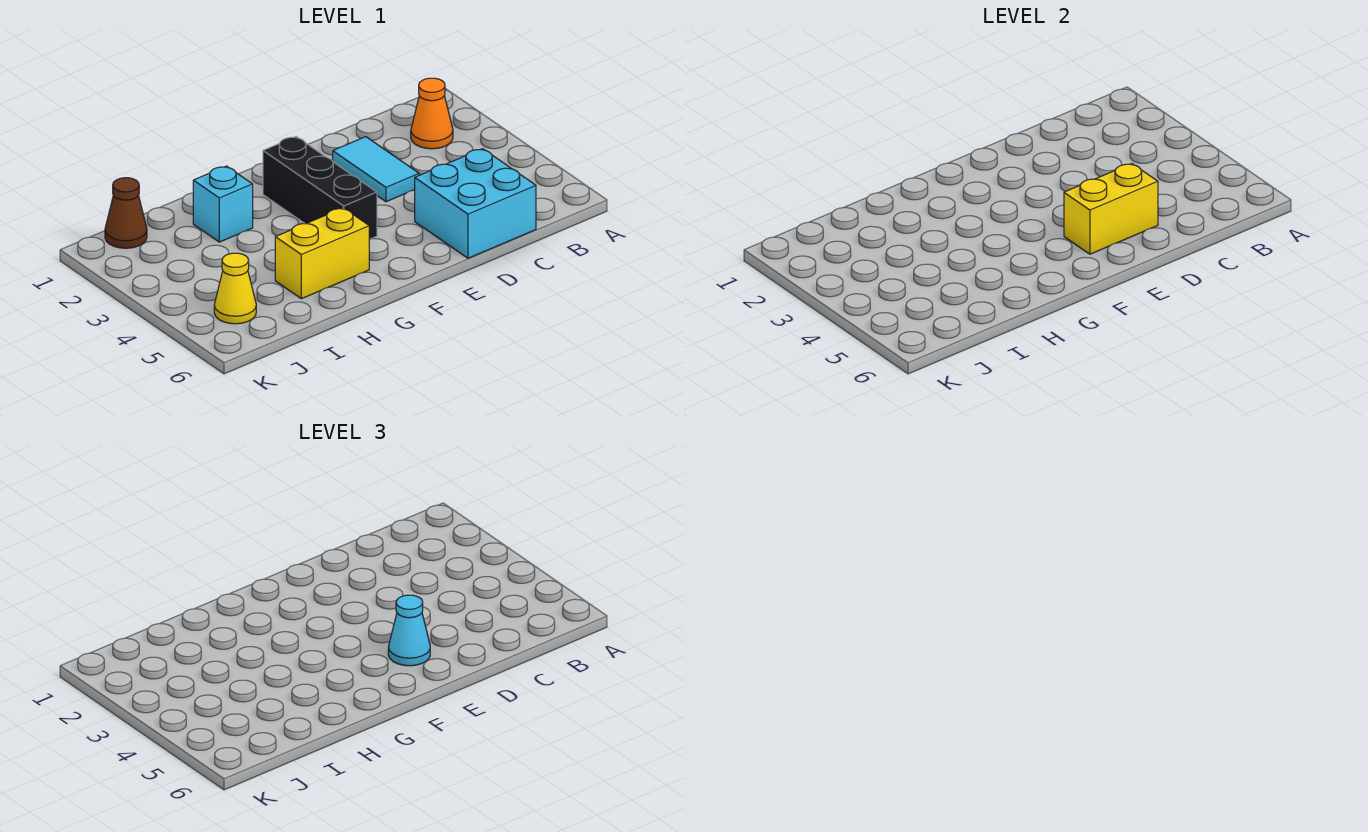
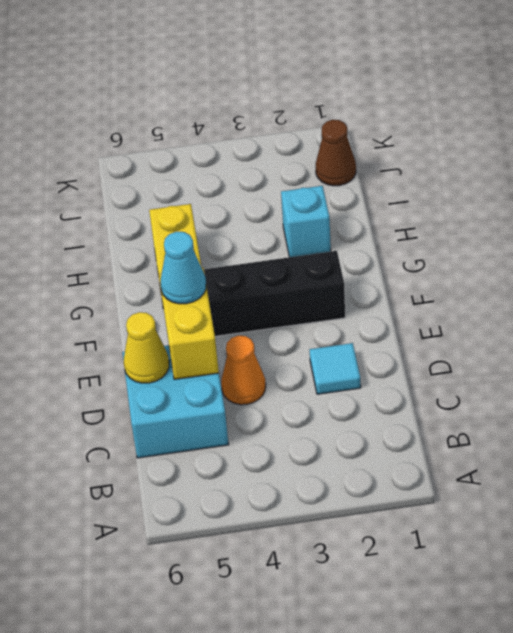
orange cone B2 level 1 -> orange cone D4 level 1
cyan tile D2:D3 level 1 -> cyan tile D2 level 1
yellow cone J5 level 1 -> yellow cone D6 level 2

